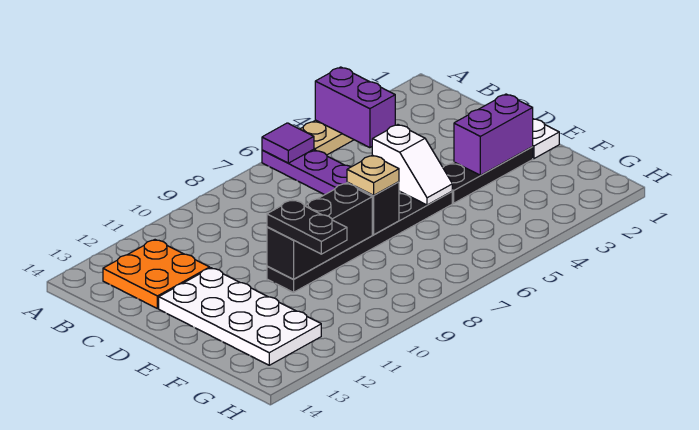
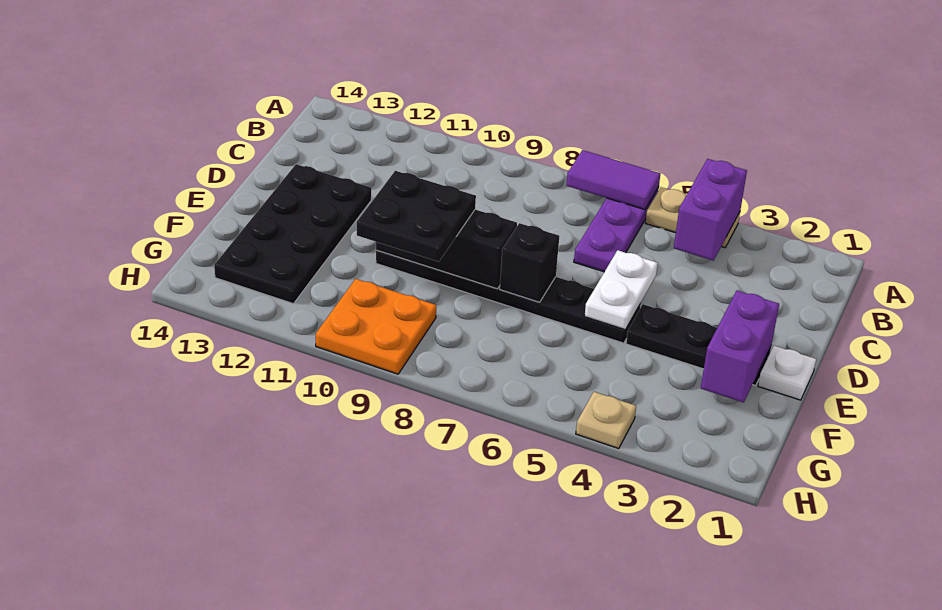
purple tile A6 level 2 -> purple tile A6:A7 level 2
orange plate B12:C13 level 1 -> orange plate G9:H10 level 1
white slope D5:E5 level 2 top D -> white plate D5:E5 level 2
white plate D12:G13 level 1 -> black plate D12:G13 level 1
purple brick E2:E3 level 2 -> purple brick E2:F2 level 2
tan plate E7 level 3 -> tan plate H4 level 1
black plate E10:F10 level 3 -> black plate E9:F10 level 3

